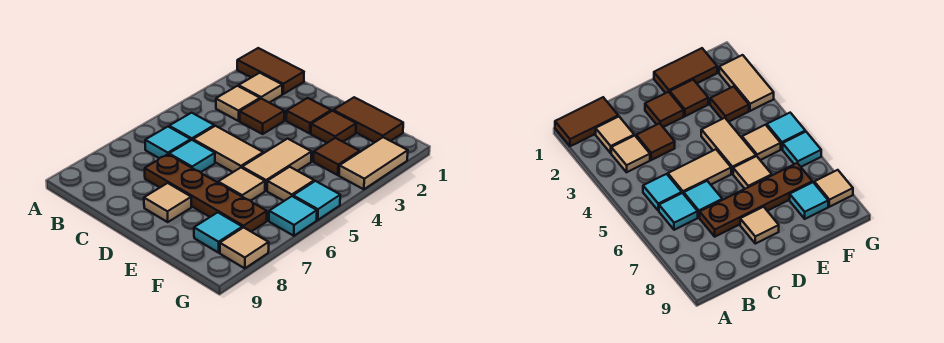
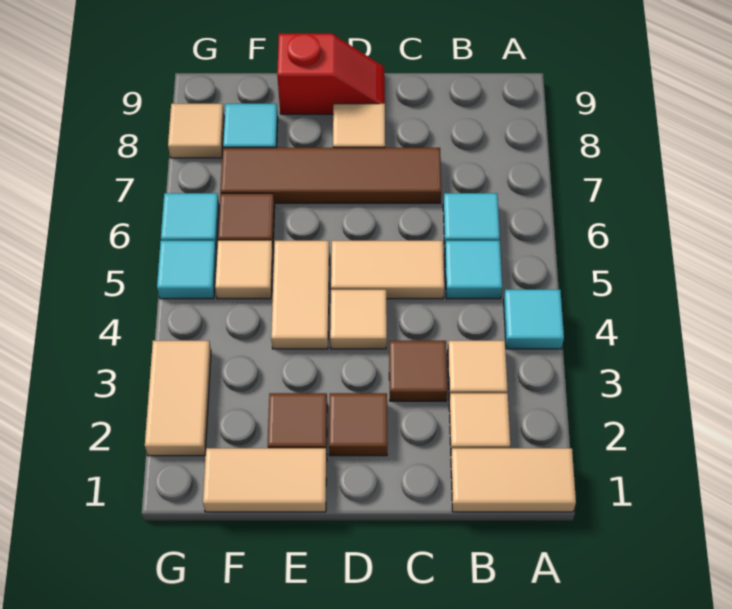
brown tile A1:B1 level 1 -> tan tile A1:B1 level 1
cyan tile C6 level 1 -> cyan tile A4 level 1
brown plate C7:F7 level 1 -> brown tile C7:F7 level 1
none -> red slope D9:E9 level 1 top E
brown tile E1:F1 level 1 -> tan tile E1:F1 level 1
tan tile E6 level 1 -> tan tile D4 level 1
brown tile F3 level 1 -> brown tile F6 level 1

